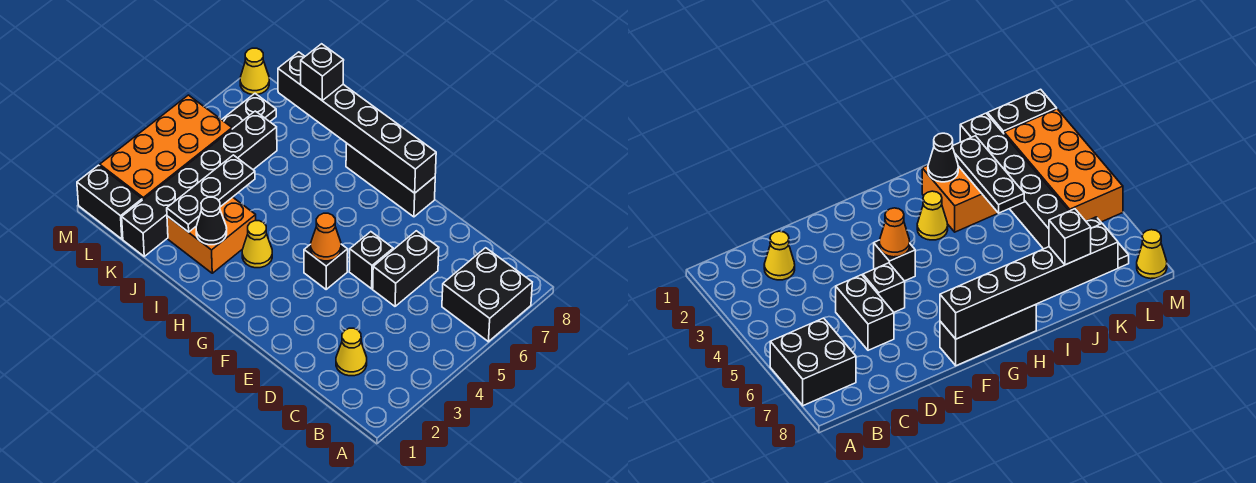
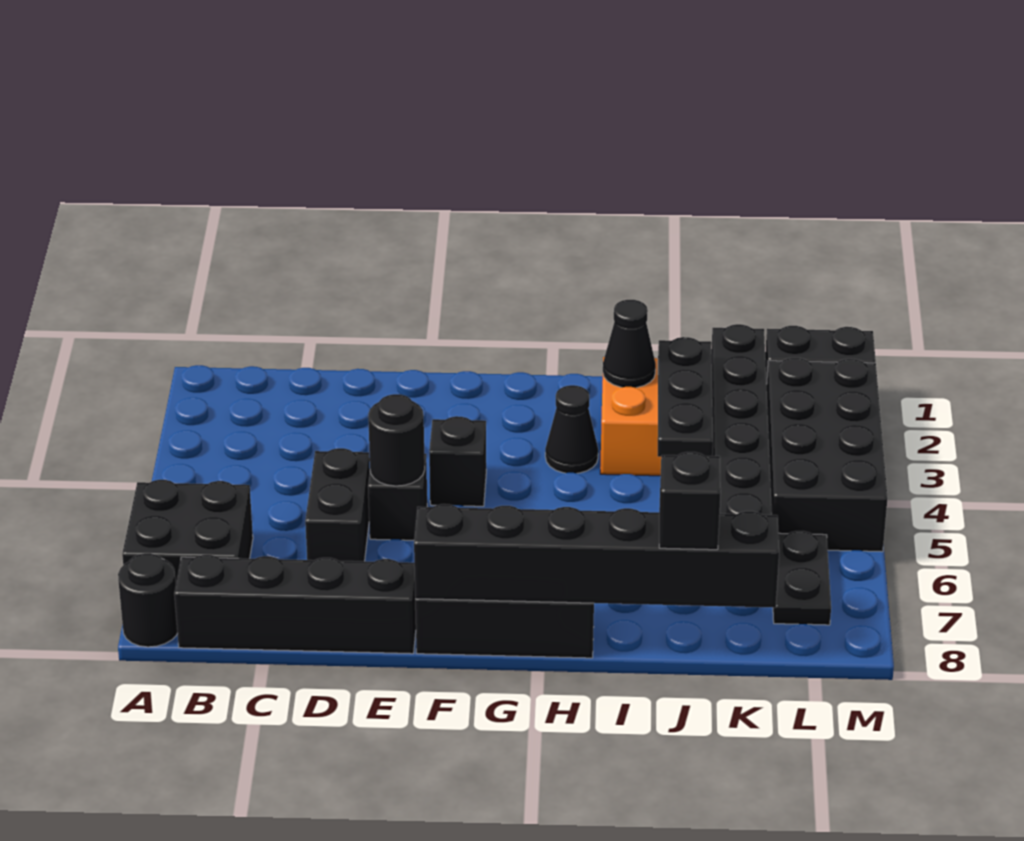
none -> black round brick A8 level 1
none -> black brick B8:E8 level 1
yellow cone C2 level 1 -> none
none -> black round brick E5 level 2
orange cone F4 level 2 -> none
yellow cone H3 level 1 -> black cone H3 level 1
orange brick L2:M5 level 1 -> black brick L2:M5 level 1
yellow cone M8 level 1 -> none

